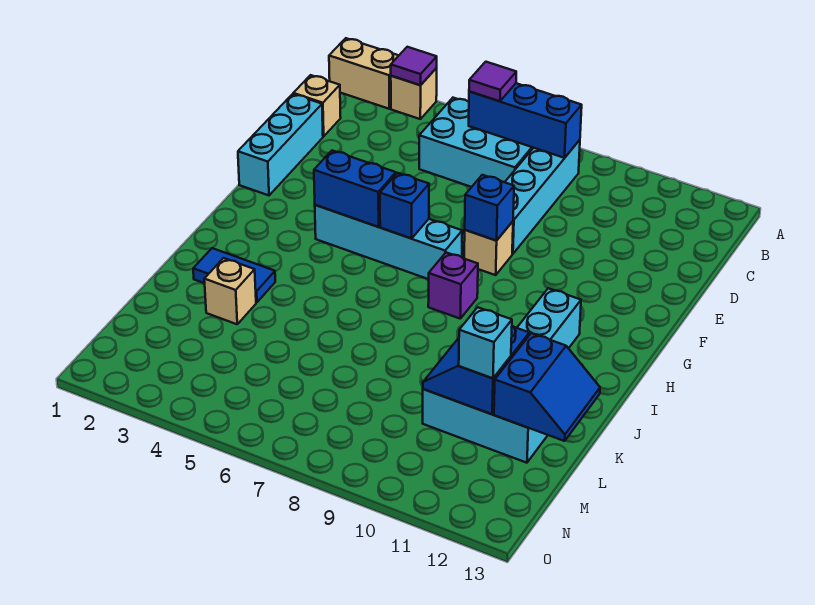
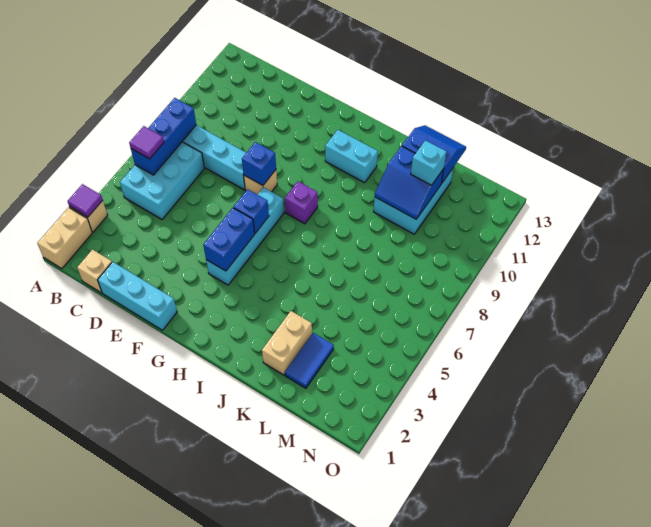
blue tile J2:J3 level 1 -> blue tile L2:L3 level 1
tan brick K3 level 1 -> tan brick K2:K3 level 1

